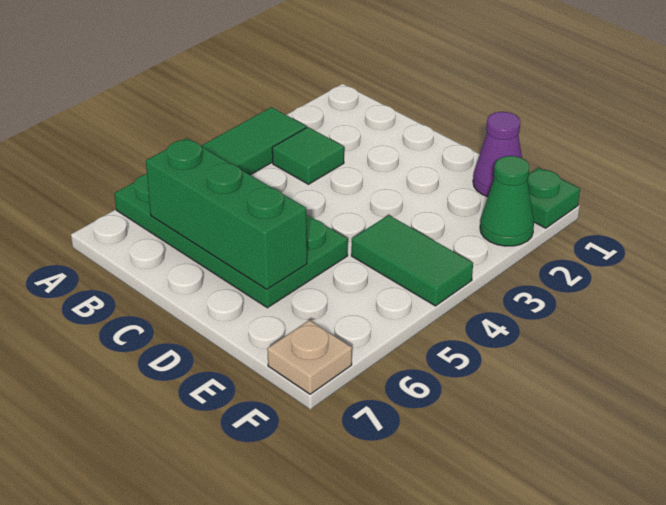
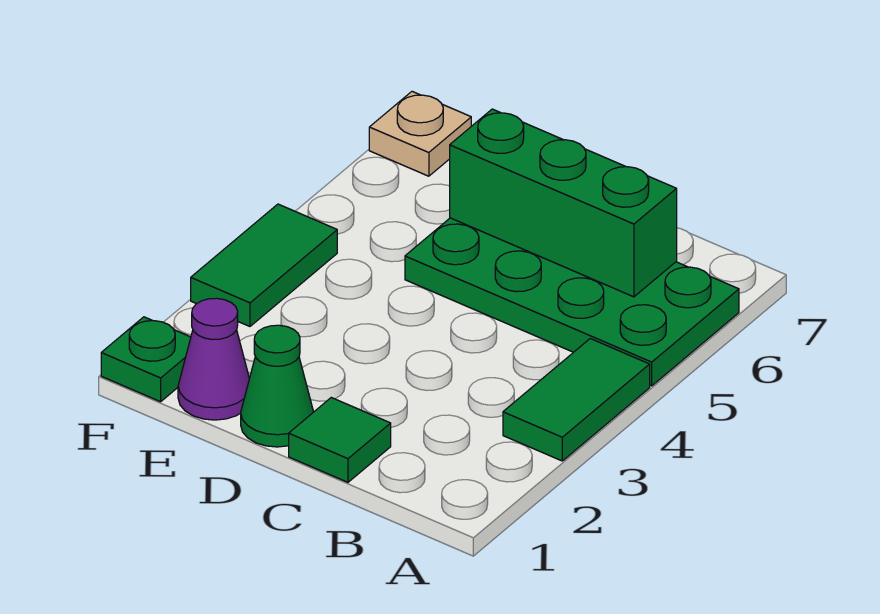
green tile B3 level 1 -> green tile C1 level 1
green tile E4:F4 level 1 -> green tile F3:F4 level 1
green cone F2 level 1 -> green cone D1 level 1

